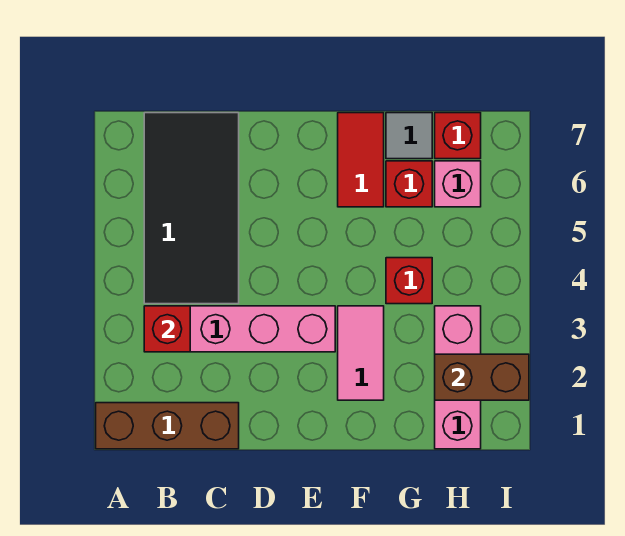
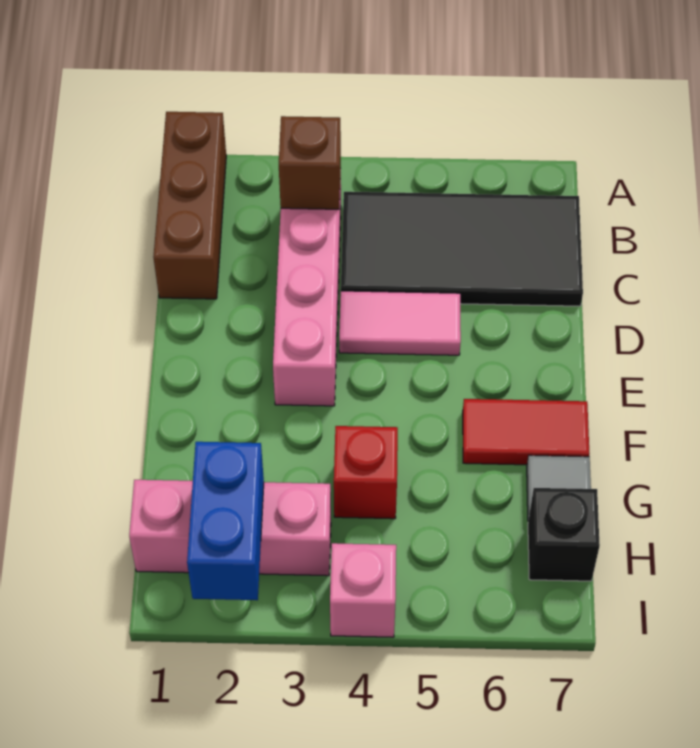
red brick B3 level 2 -> brown brick B3 level 2
pink tile F2:F3 level 1 -> pink tile D4:D5 level 1
red brick G6 level 1 -> none
brown brick H2:I2 level 2 -> blue brick H2:I2 level 2
pink brick H6 level 1 -> pink brick I4 level 1
red brick H7 level 1 -> black brick H7 level 1

